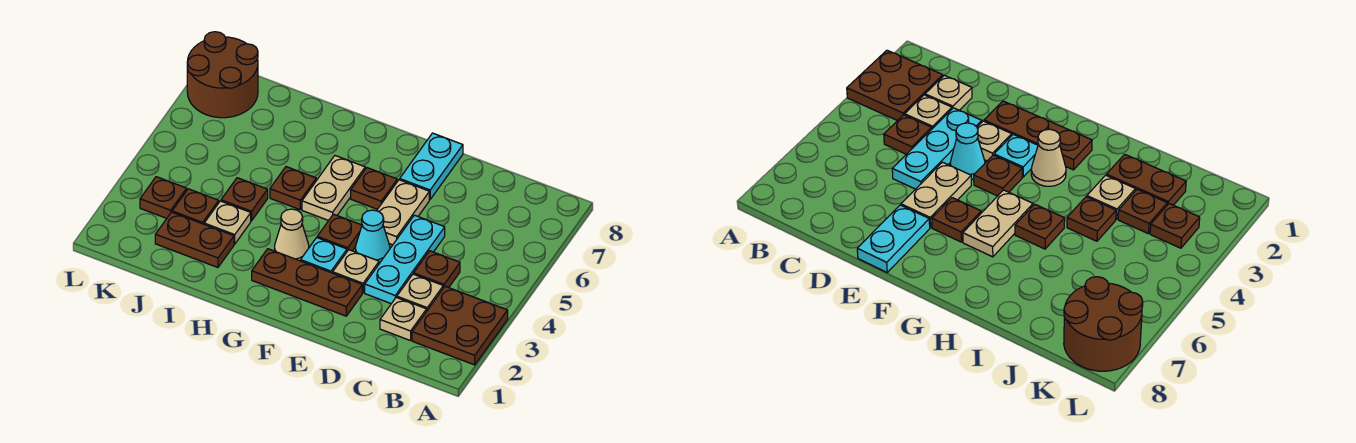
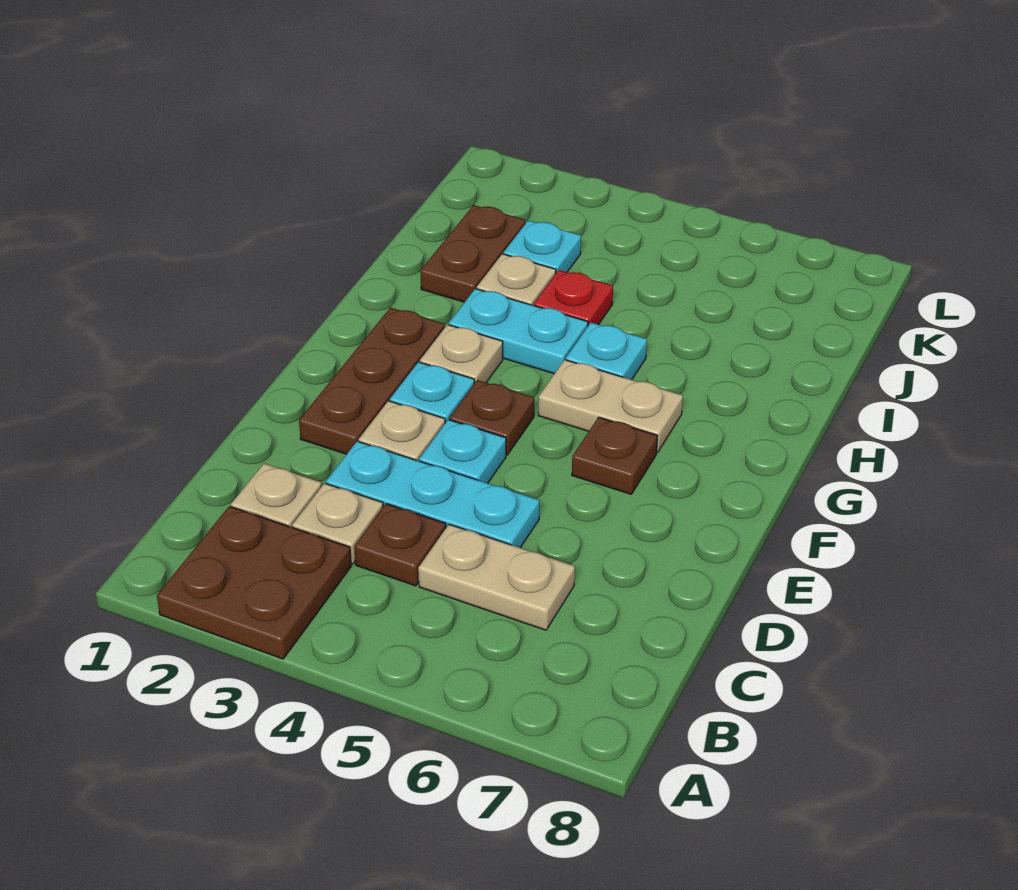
cyan cone E4 level 1 -> cyan plate E4 level 1
tan plate E5:E6 level 1 -> tan plate C5:C6 level 1
cyan plate E7:E8 level 1 -> cyan plate H3:H4 level 1
tan cone G3 level 1 -> tan plate G3 level 1
brown plate H5 level 1 -> cyan plate H5 level 1
brown plate I4 level 1 -> red plate I4 level 1
brown plate J3 level 1 -> cyan plate J3 level 1
brown plate K3 level 1 -> none
brown round brick K7:L8 level 1 -> none

